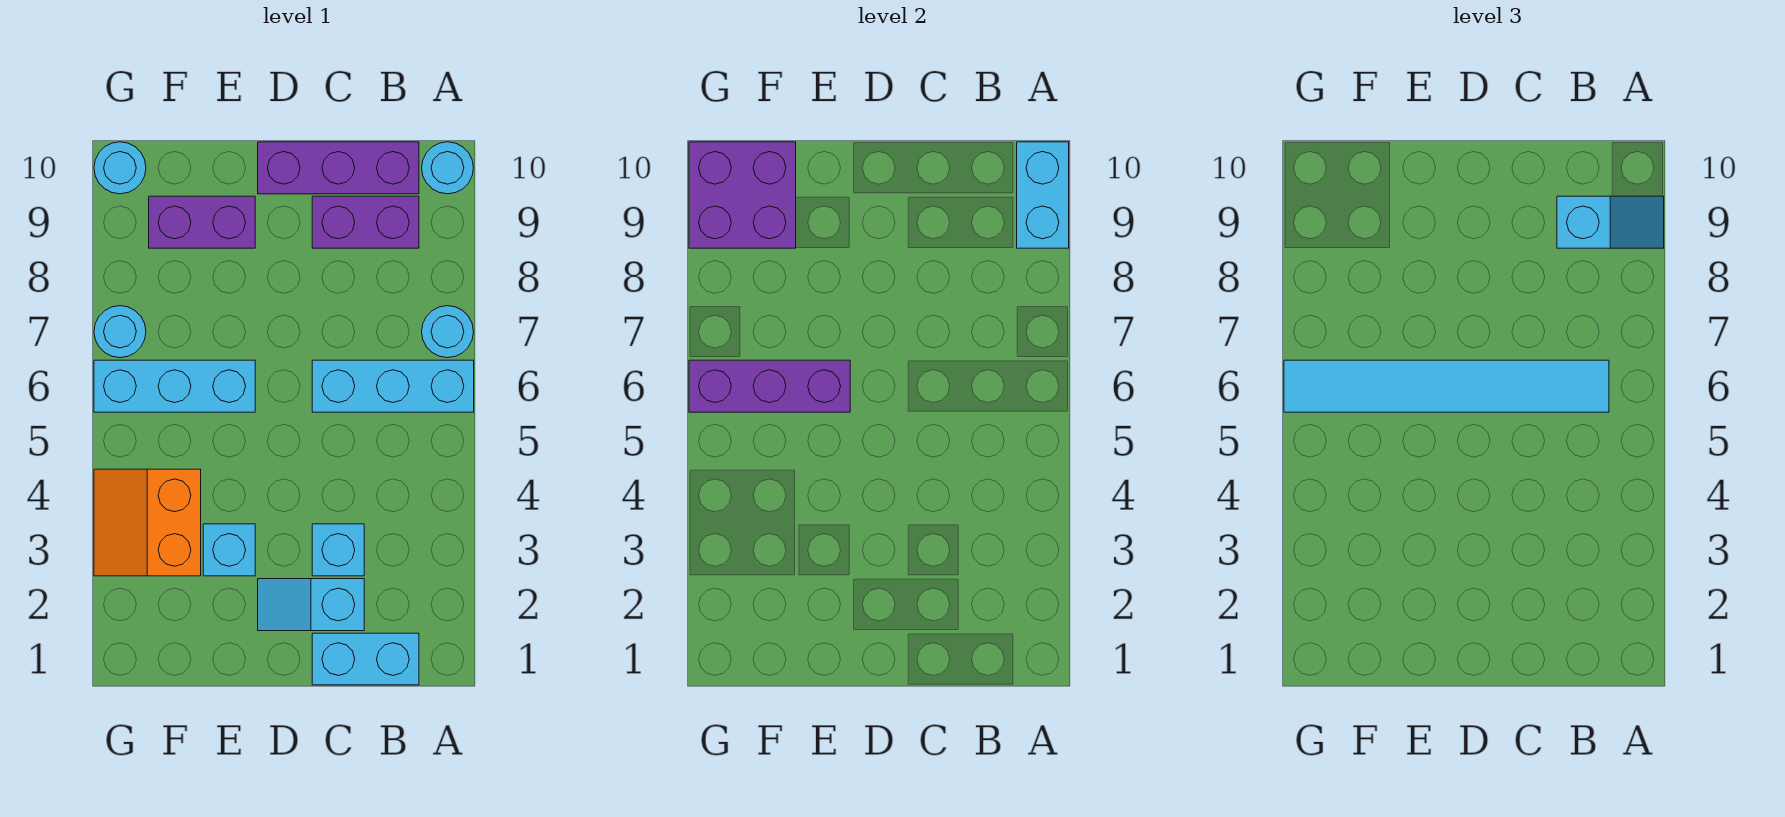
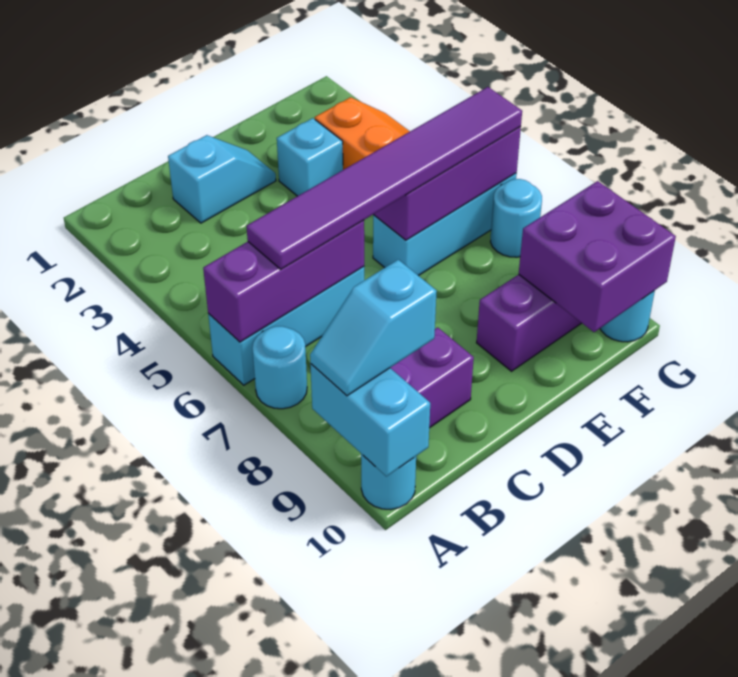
cyan brick B1:C1 level 1 -> none
cyan tile B6:G6 level 3 -> purple tile B6:G6 level 3
purple brick B10:D10 level 1 -> purple brick A6:C6 level 2
cyan brick C3 level 1 -> none

